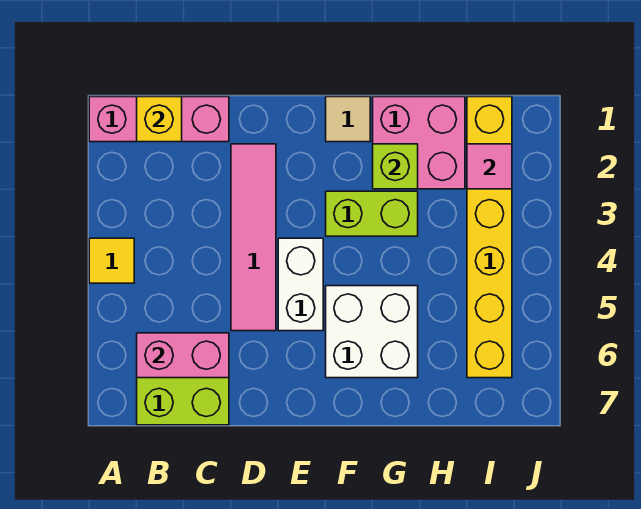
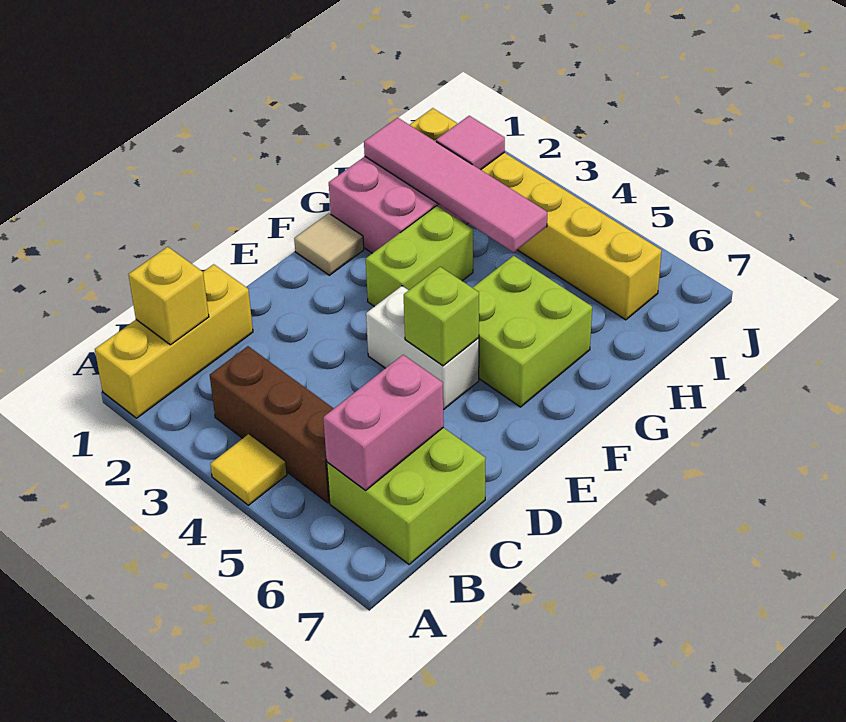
pink brick A1:C1 level 1 -> yellow brick A1:C1 level 1
none -> brown brick B3:B5 level 1
pink tile D2:D5 level 1 -> pink tile H1:H4 level 2
white brick F5:G6 level 1 -> lime brick F5:G6 level 1
lime brick G2 level 2 -> lime brick E5 level 2

